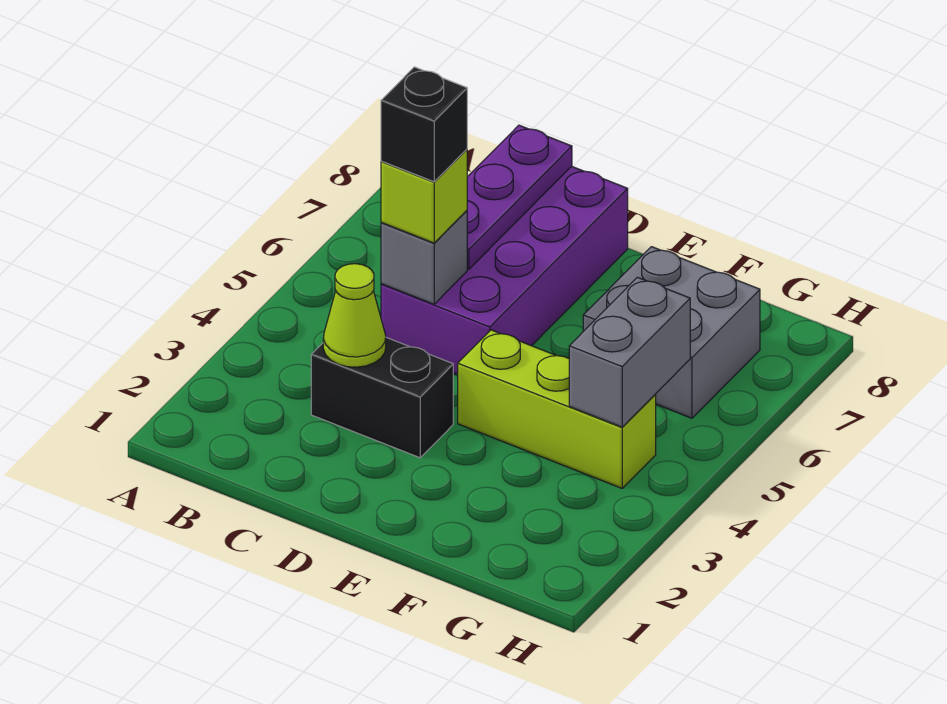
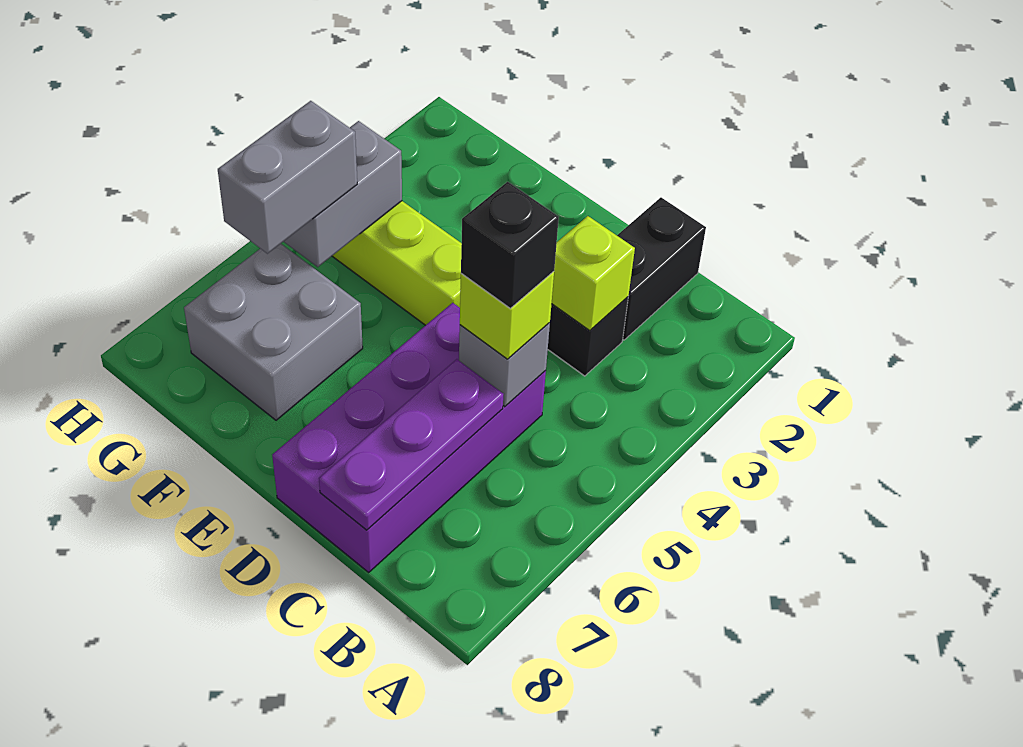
none -> black brick C1:C2 level 1
lime cone C3 level 2 -> lime brick C3 level 2
none -> grey brick G5:G6 level 3

